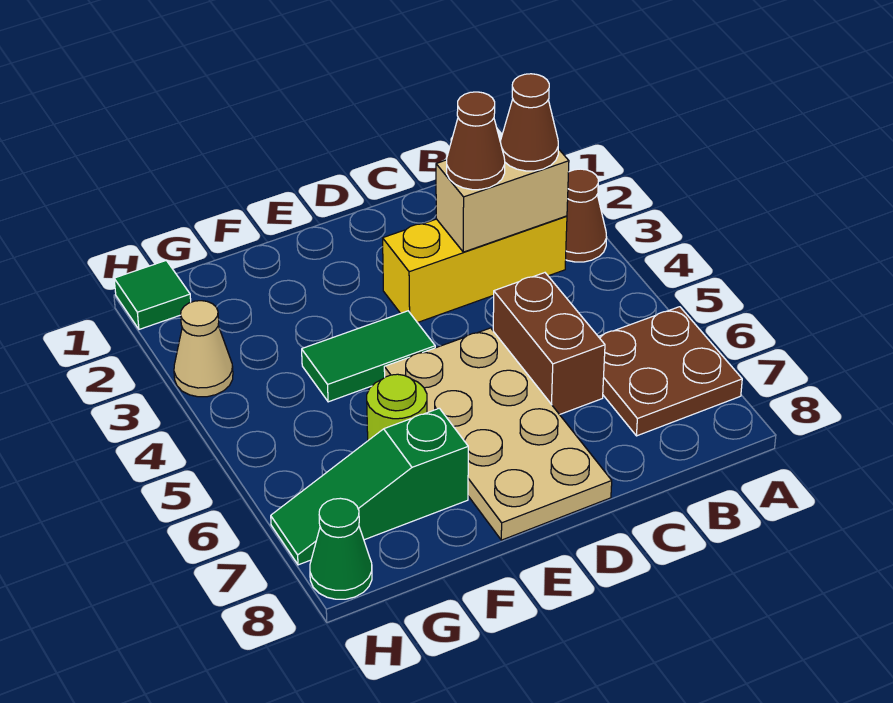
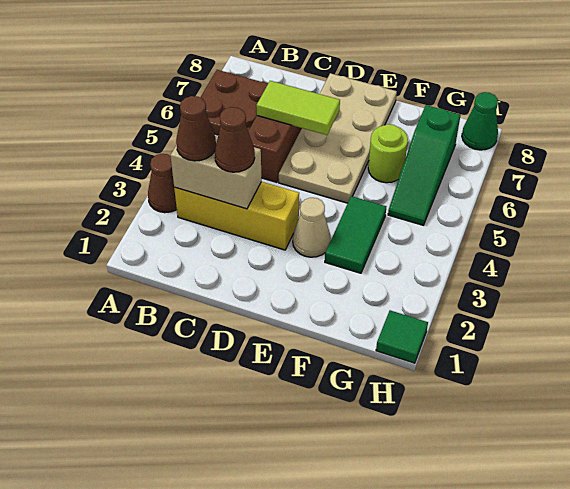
none -> lime tile C6:D6 level 2
green tile E4:F4 level 1 -> green tile F3:F4 level 1
green slope F7:H7 level 1 top F -> green slope G5:G7 level 1 top 7
tan cone H3 level 1 -> tan cone E3 level 1

